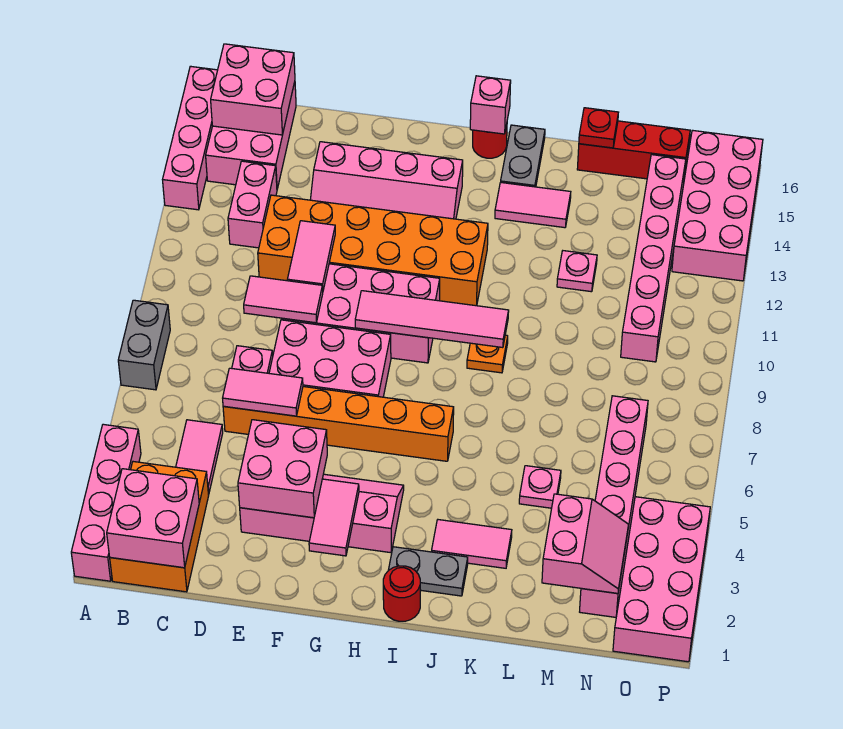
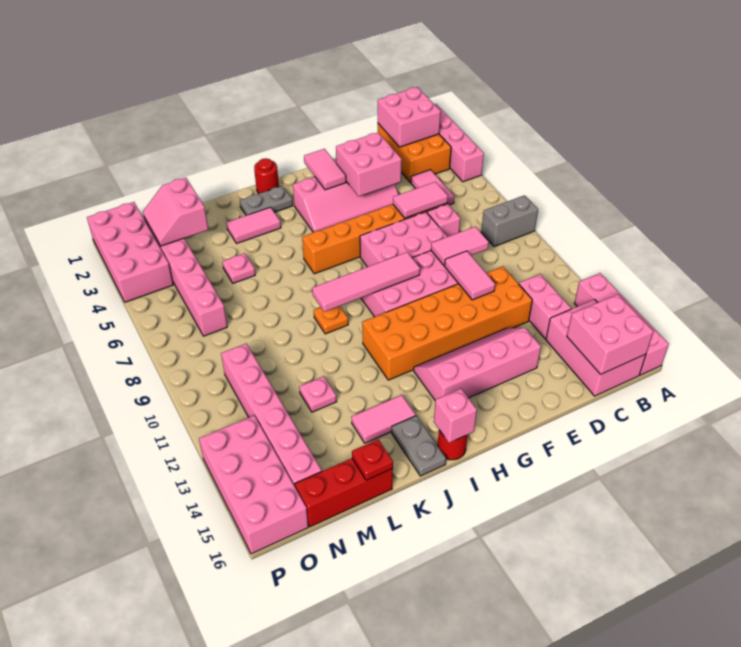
grey brick A7:A8 level 1 -> grey brick A8:B8 level 1

